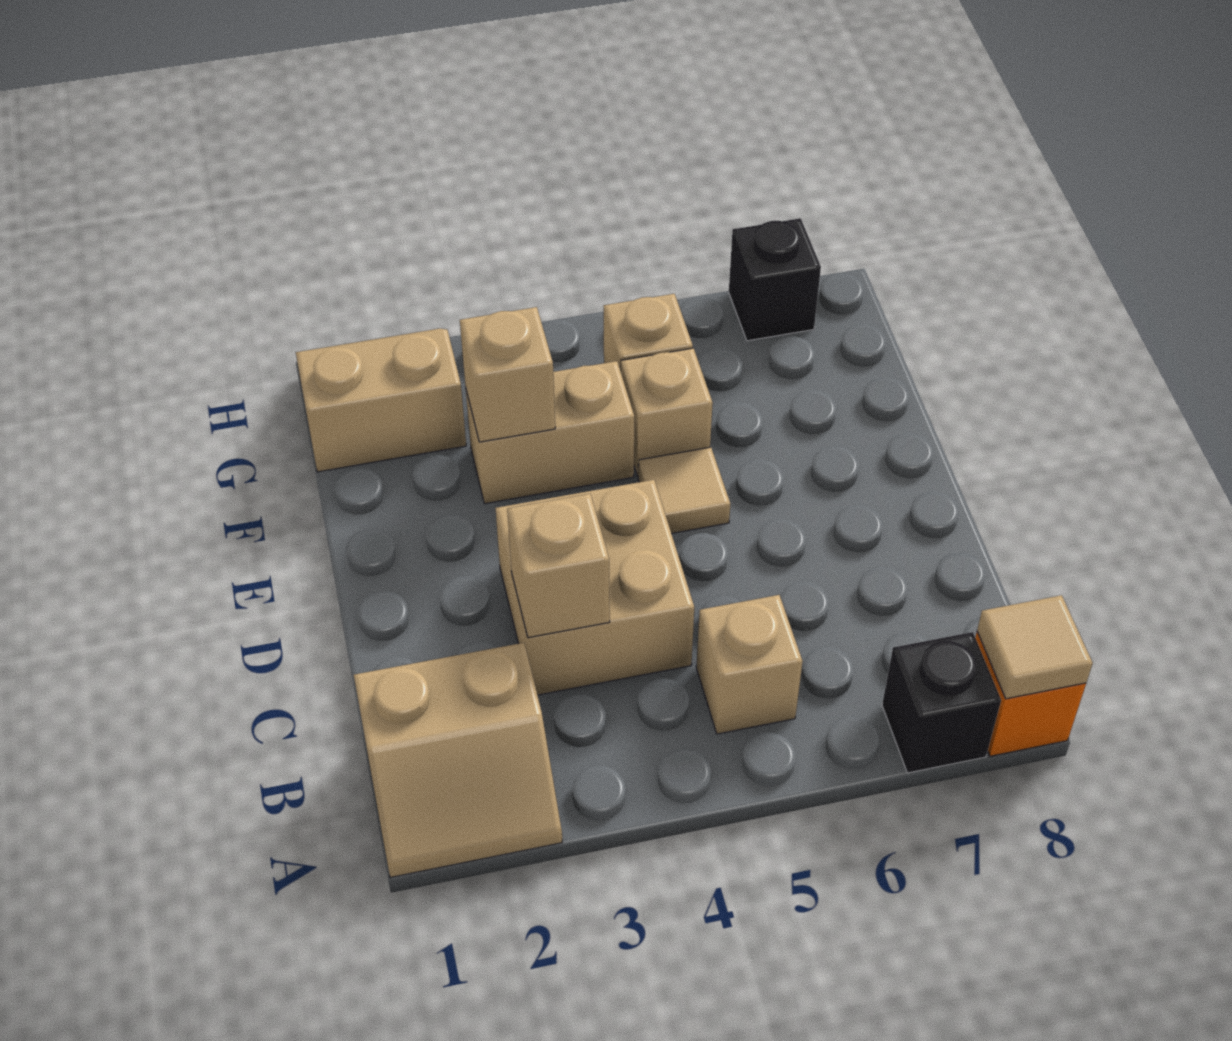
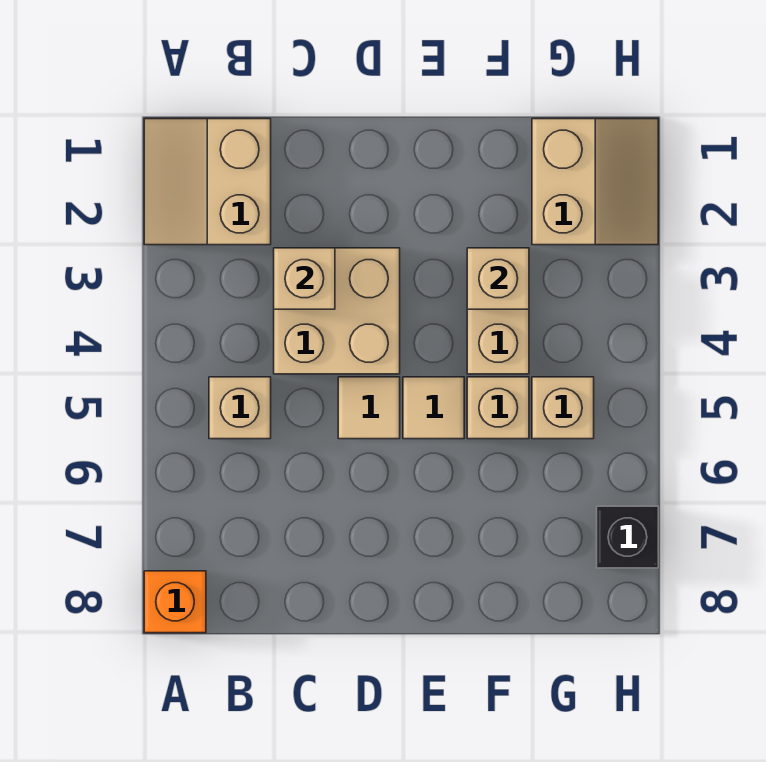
black brick A7 level 1 -> none
tan tile A8 level 2 -> tan tile D5 level 1

